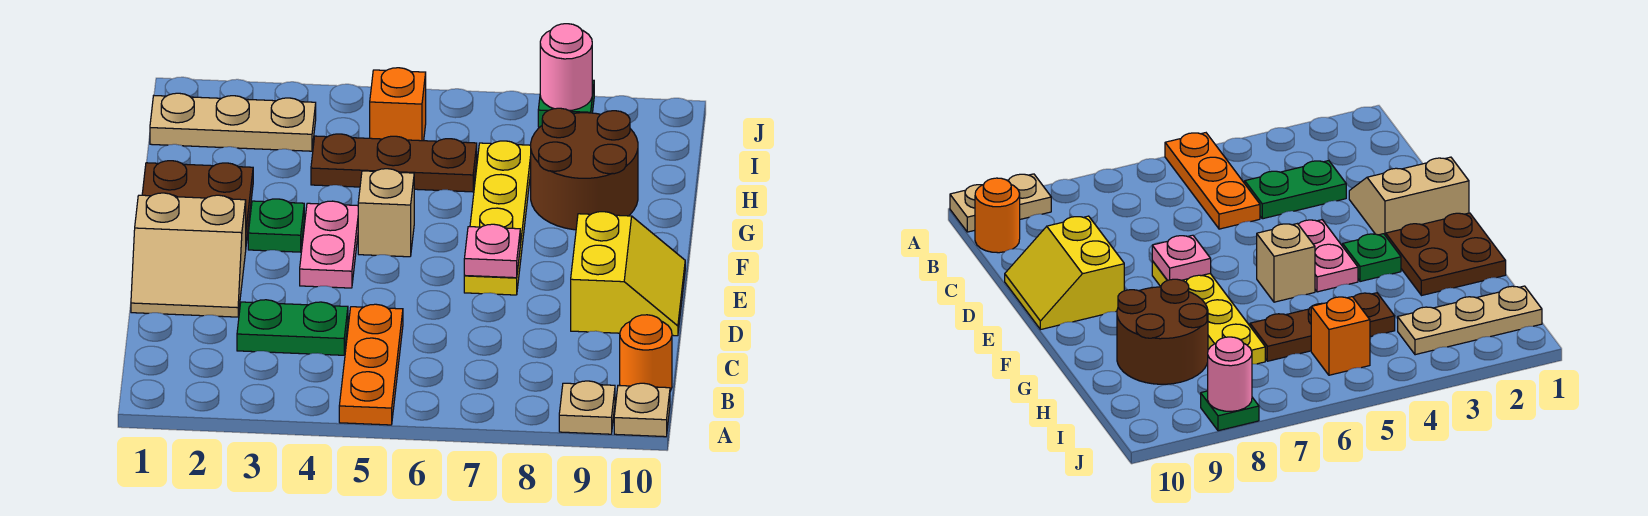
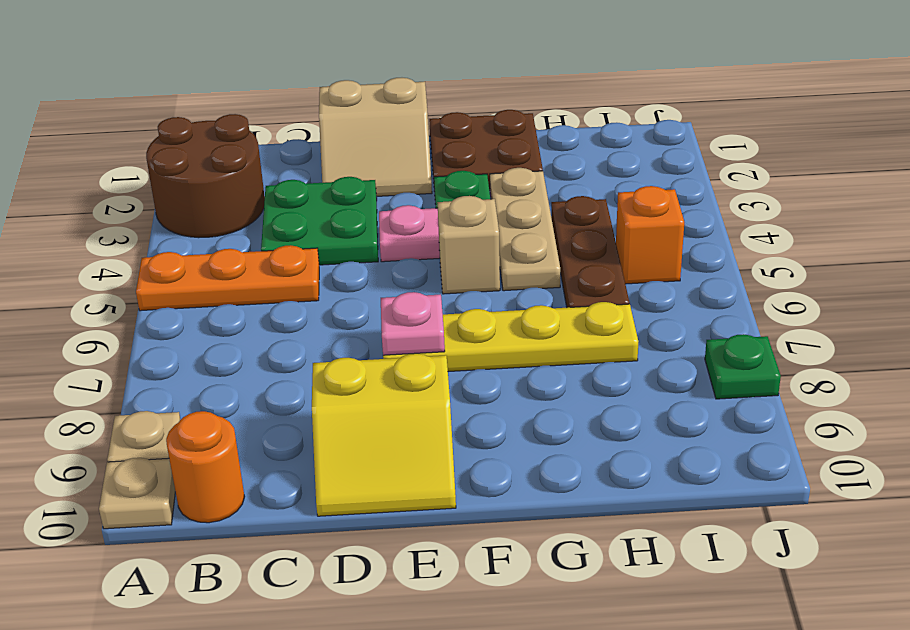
green plate C3:C4 level 1 -> green plate C3:D4 level 1
tan slope D1:E2 level 1 top E -> tan slope D1:E2 level 1 top 1
brown round brick G8:H9 level 1 -> brown round brick A2:B3 level 1
tan plate I1:I3 level 1 -> tan plate G3:G5 level 1
pink round brick J8 level 2 -> none

